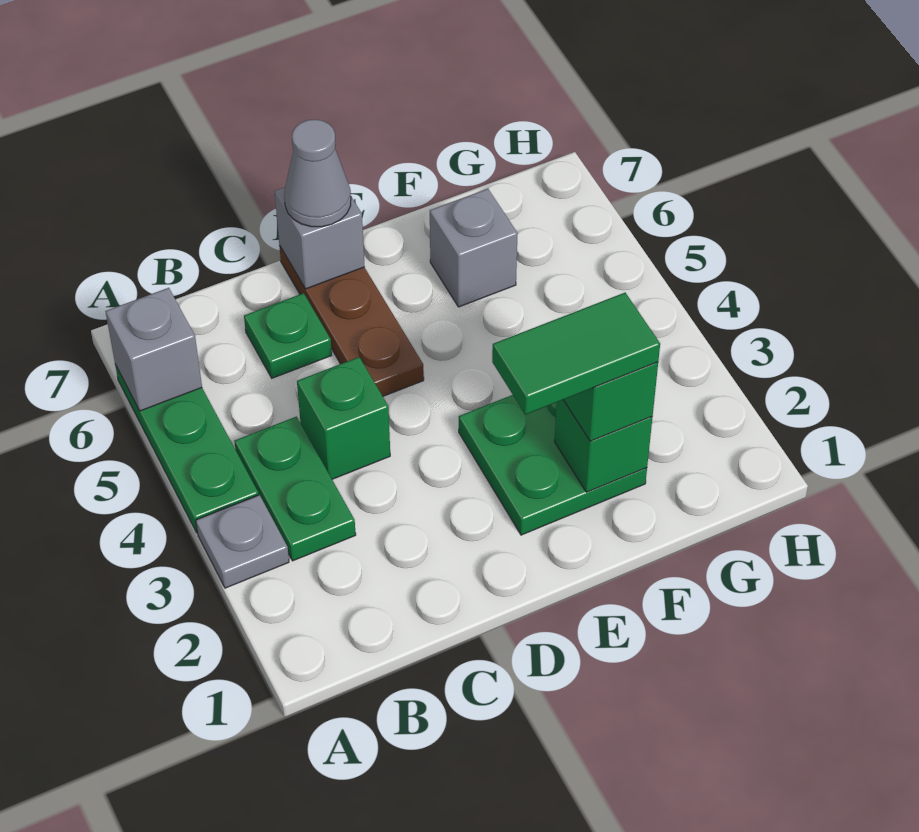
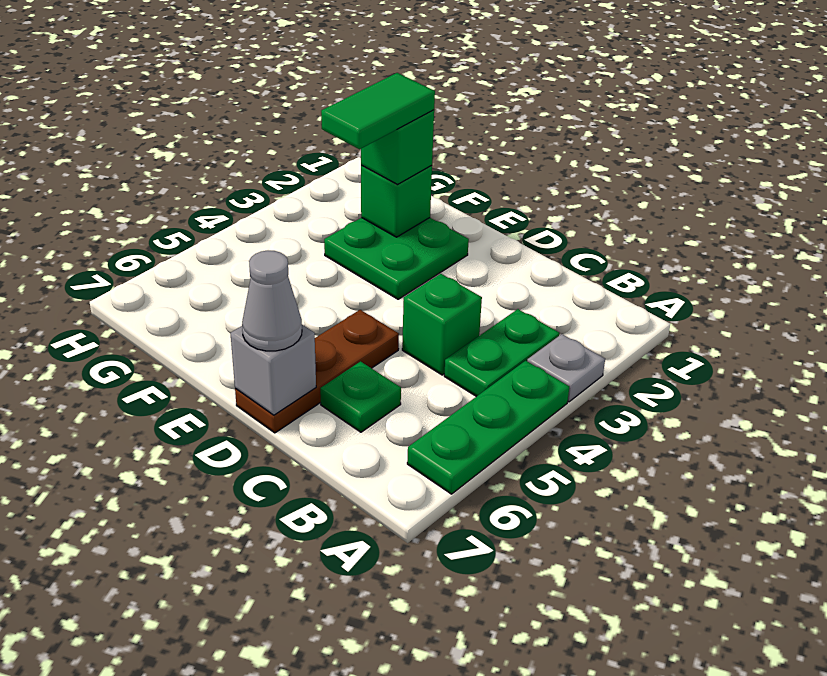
grey brick A6 level 2 -> none
green tile E2:F2 level 4 -> green tile F2:F3 level 4
grey brick F6 level 1 -> none

